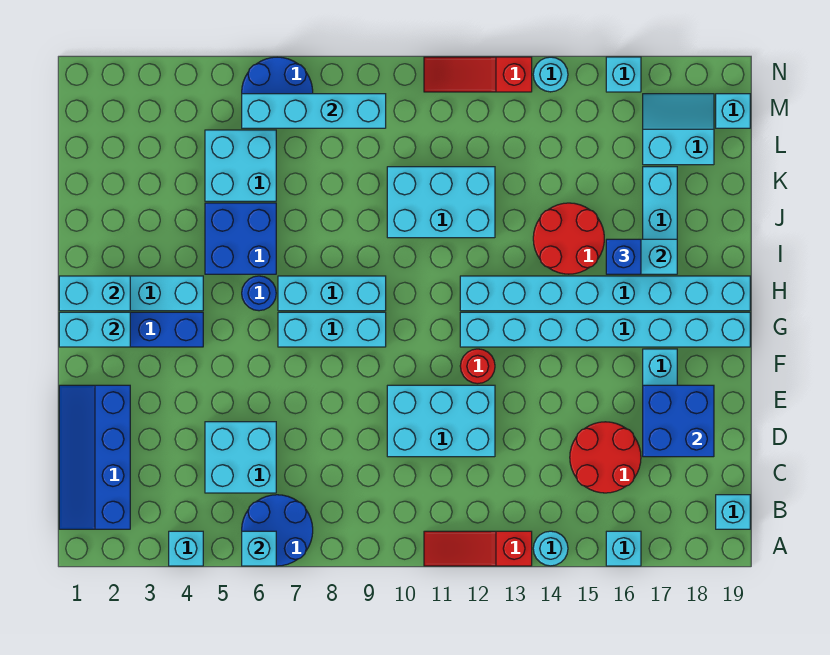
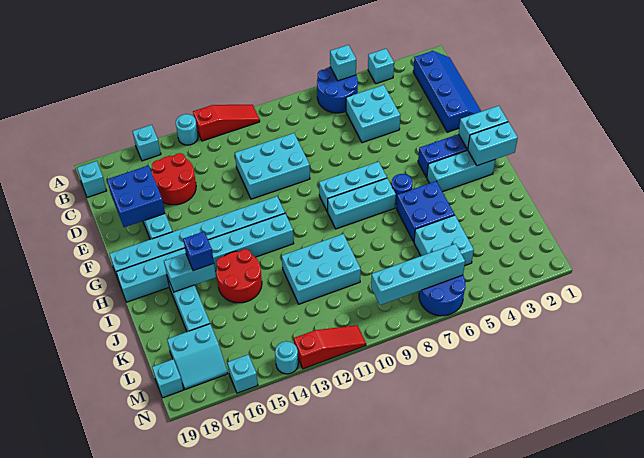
red round brick F12 level 1 -> none

